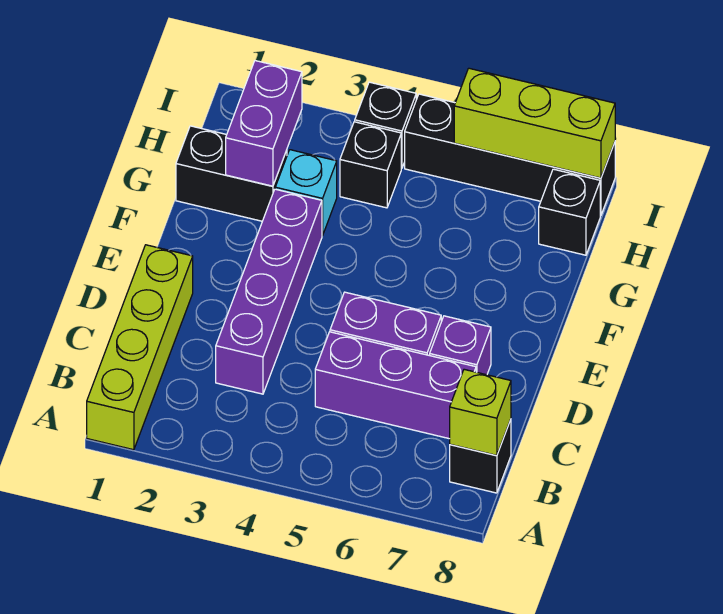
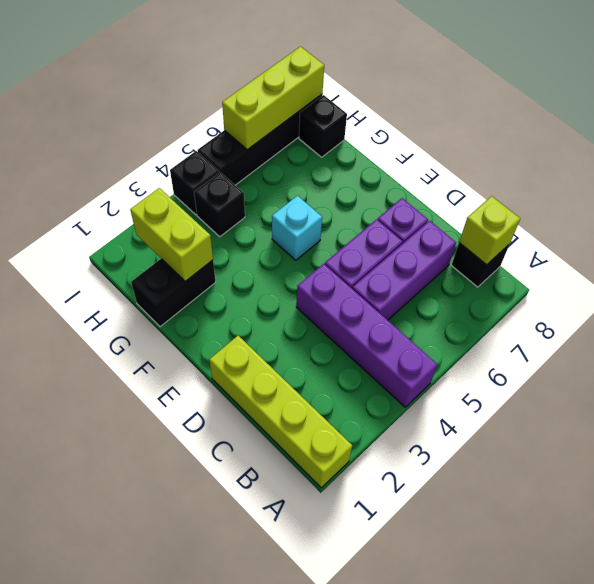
purple brick C3:F3 level 1 -> purple brick A4:D4 level 1
purple brick G2:H2 level 2 -> lime brick G2:H2 level 2
cyan brick G3 level 1 -> cyan brick F5 level 1

